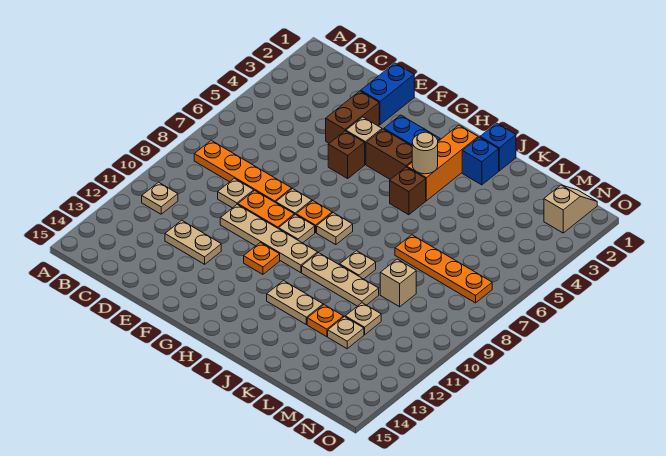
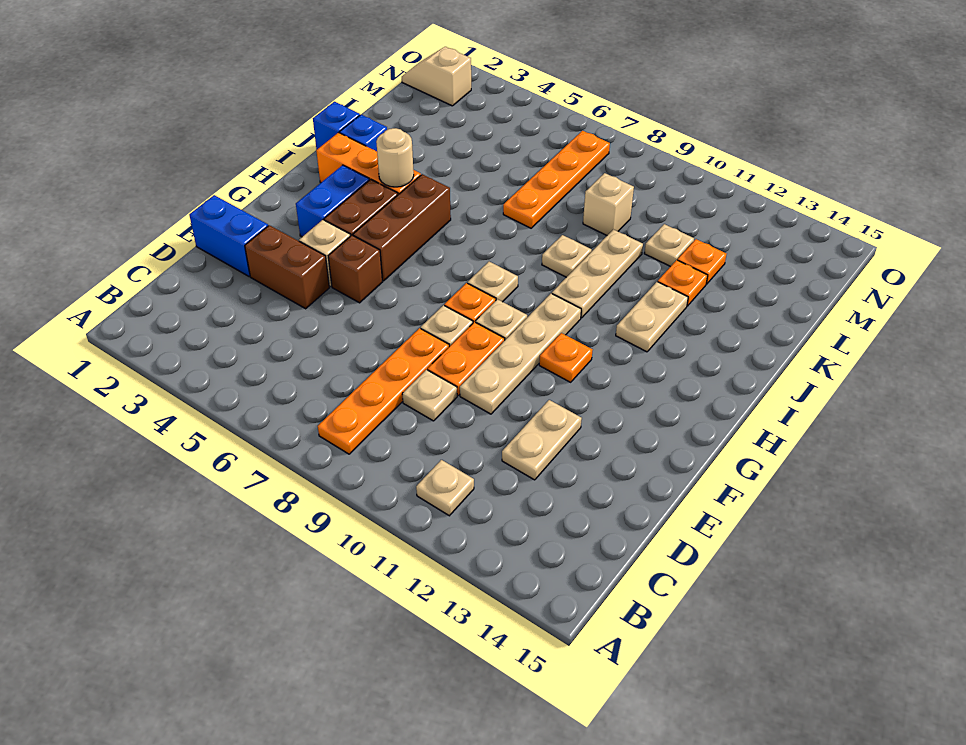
brown brick I5 level 1 -> brown brick G5:I5 level 1
tan plate L12 level 1 -> orange plate L12 level 1

